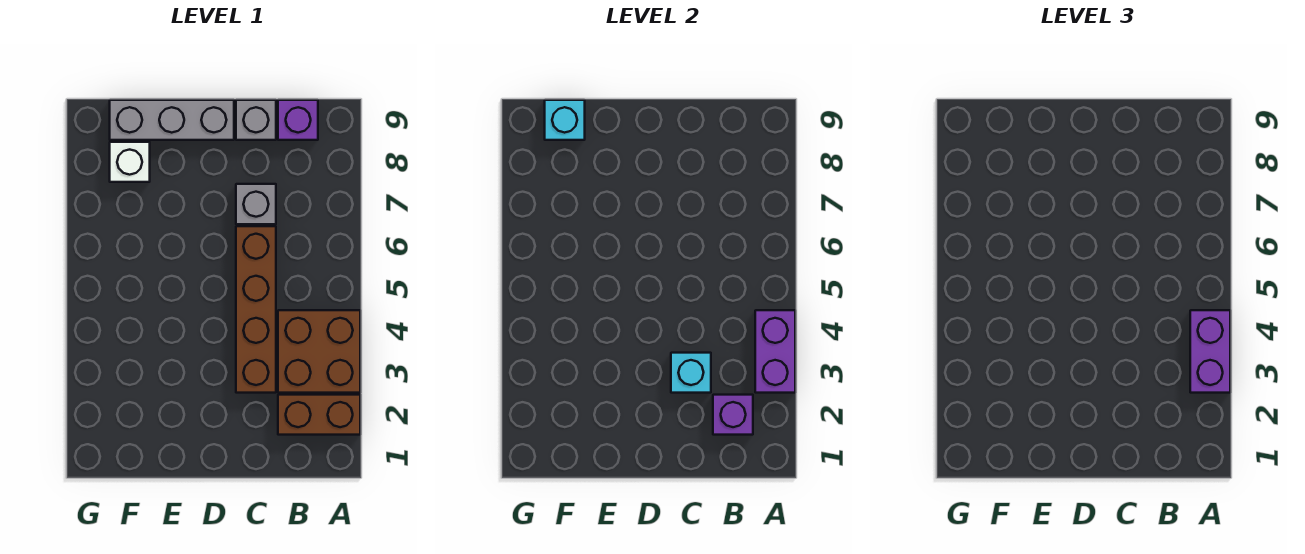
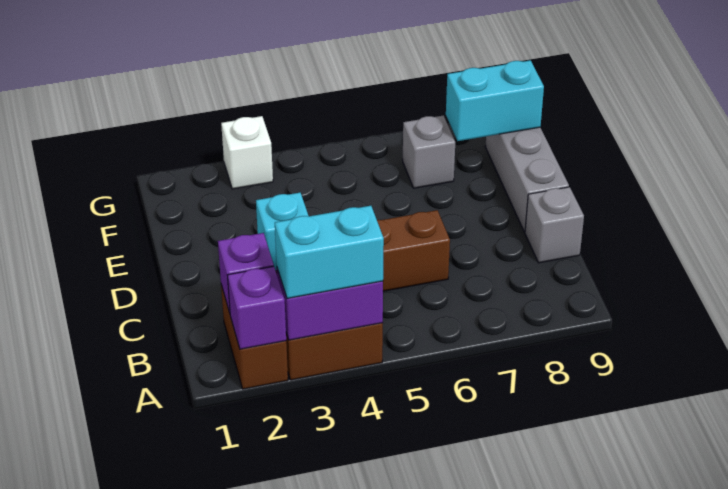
purple brick A3:A4 level 3 -> cyan brick A3:A4 level 3
purple brick B9 level 1 -> purple brick A2 level 2
grey brick C7 level 1 -> grey brick F7 level 1
white brick F8 level 1 -> white brick G3 level 1
cyan brick F9 level 2 -> cyan brick F8:F9 level 2

